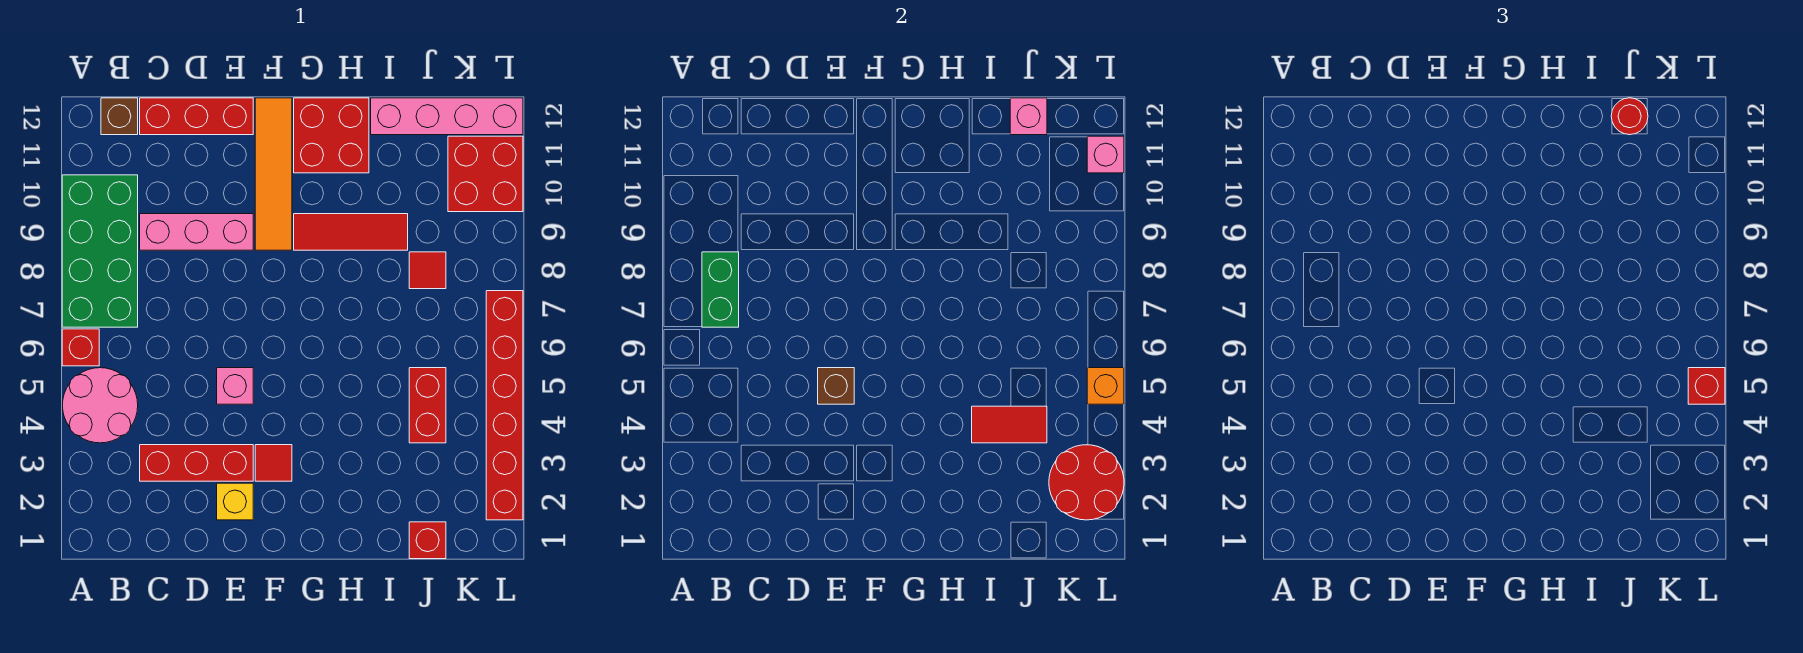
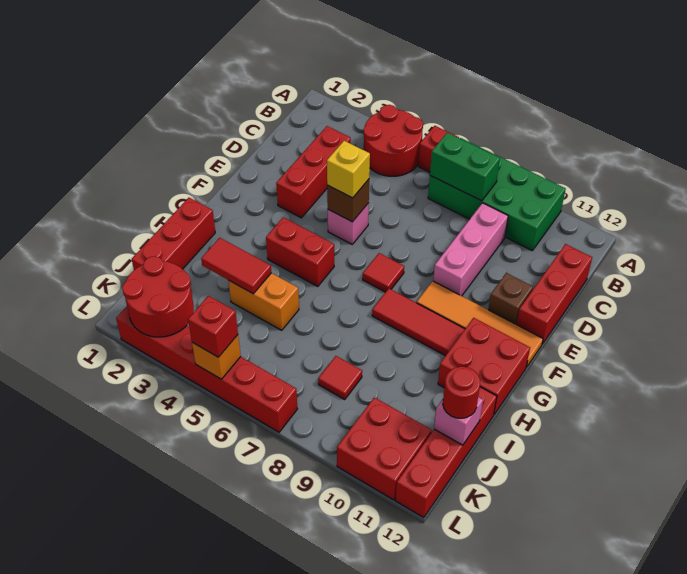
pink round brick A4:B5 level 1 -> red round brick A4:B5 level 1
brown brick B12 level 1 -> brown brick E11 level 1
yellow brick E2 level 1 -> yellow brick E5 level 3
red tile F3 level 1 -> red tile F7 level 1
red tile G9:I9 level 1 -> red tile G8:G10 level 1
none -> orange brick I4:I5 level 1
red tile I4:J4 level 2 -> red tile I3:I4 level 2
pink brick I12:L12 level 1 -> red brick I12:L12 level 1
red brick J1 level 1 -> red brick H1:J1 level 1
red brick J4:J5 level 1 -> red brick G4:G5 level 1
pink brick L11 level 2 -> none

